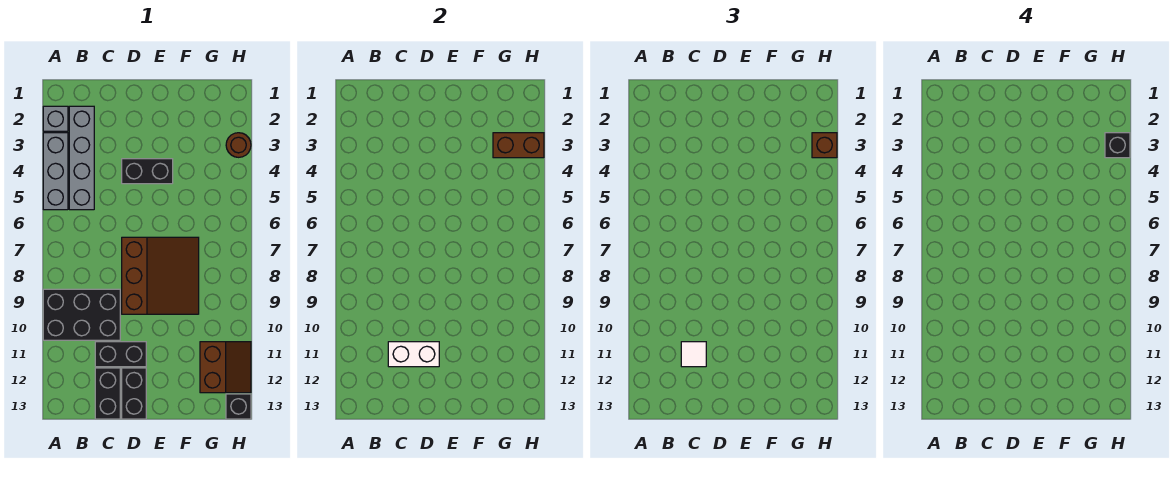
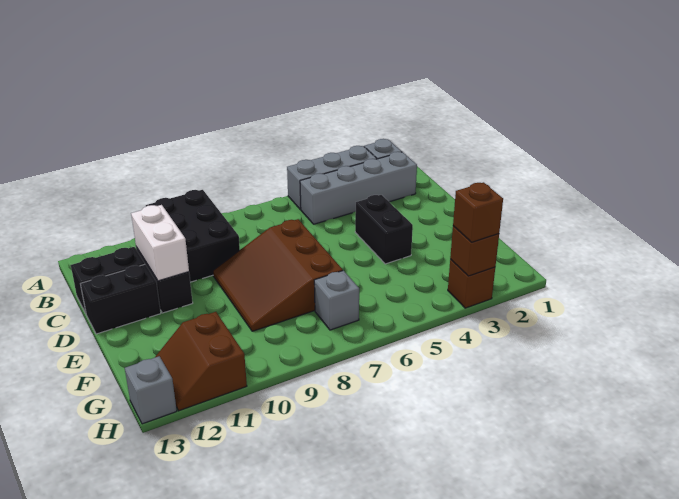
white tile C11 level 3 -> none
brown slope D7:F9 level 1 top D -> brown slope D7:F9 level 1 top 7
brown brick G3:H3 level 2 -> brown brick H3 level 2
none -> grey brick G7 level 1
brown slope G11:H12 level 1 top G -> brown slope G11:H12 level 1 top 11
brown round brick H3 level 1 -> brown brick H3 level 1
black brick H3 level 4 -> none
black brick H13 level 1 -> grey brick H13 level 1

